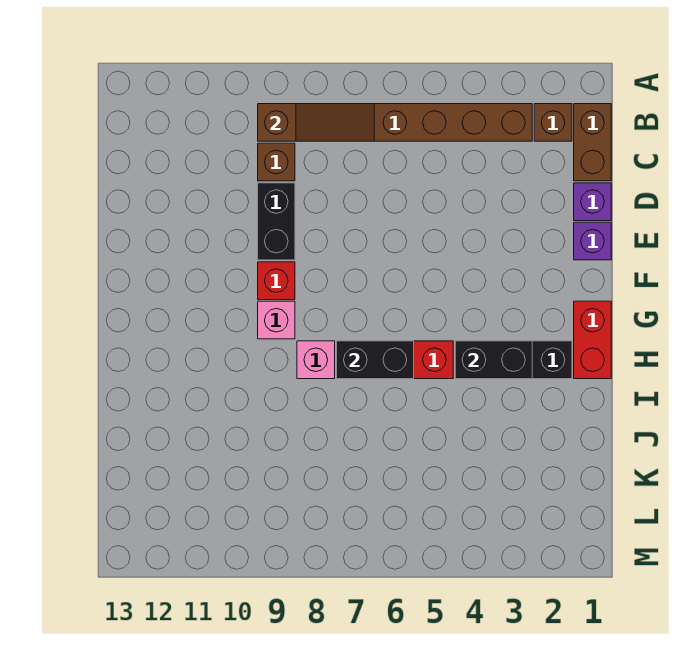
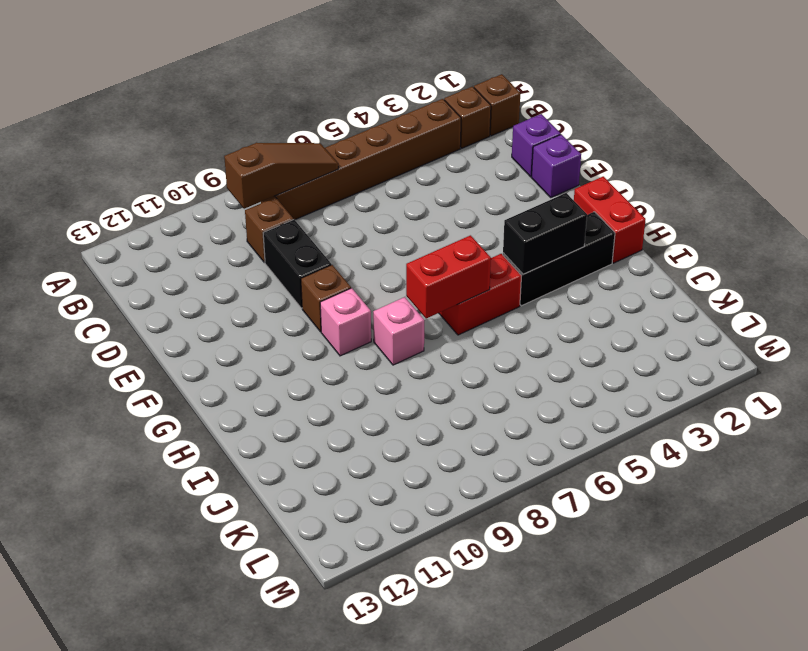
brown brick B1:C1 level 1 -> brown brick B1 level 1
red brick F9 level 1 -> brown brick F9 level 1
black brick H6:H7 level 2 -> red brick H6:H7 level 2

